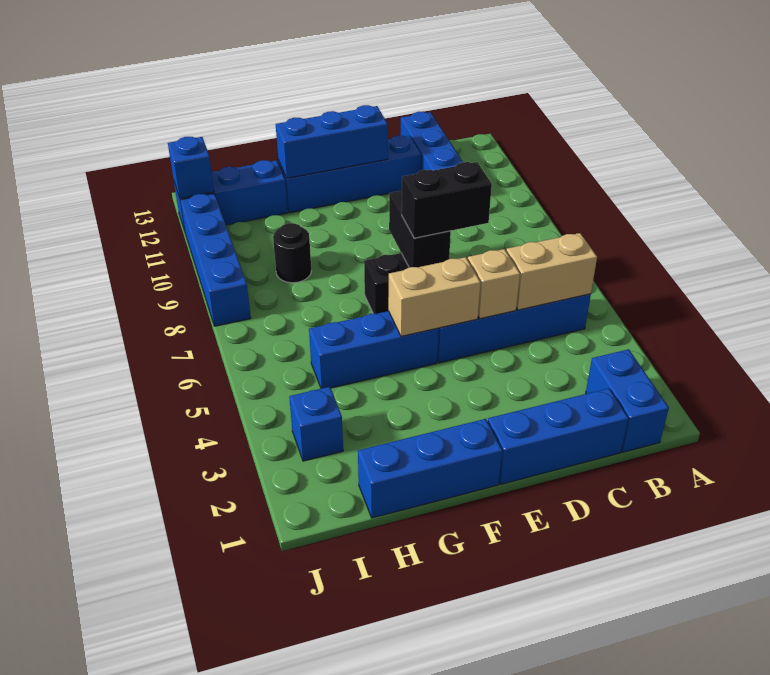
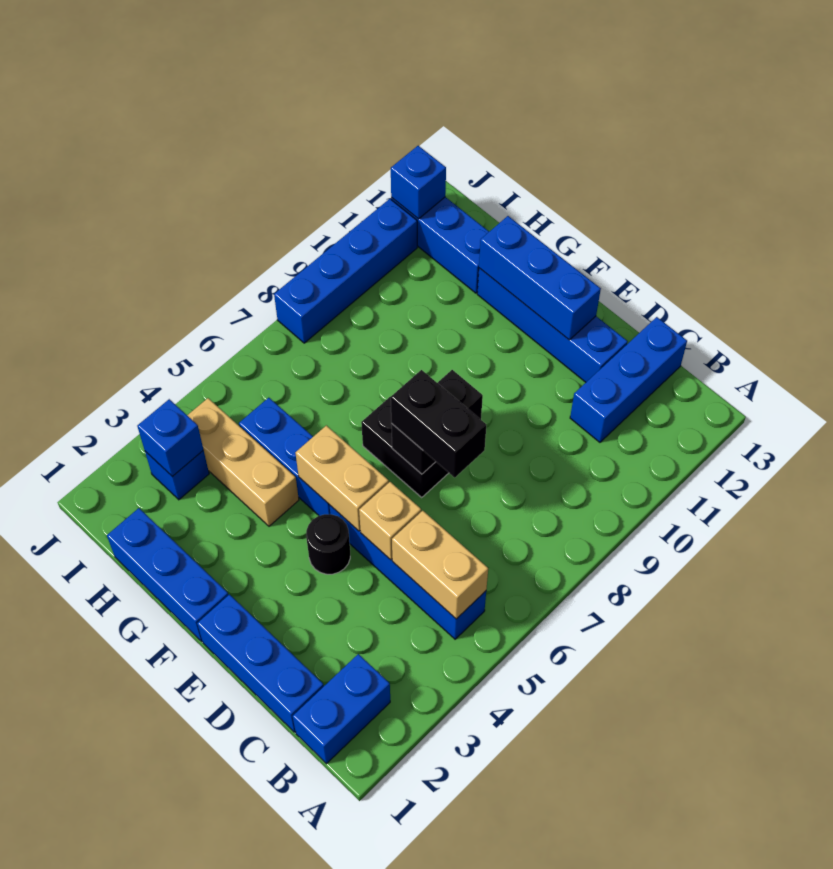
none -> tan brick G4:I4 level 1
black round brick H9 level 1 -> black round brick E4 level 1
none -> blue brick I3 level 2

